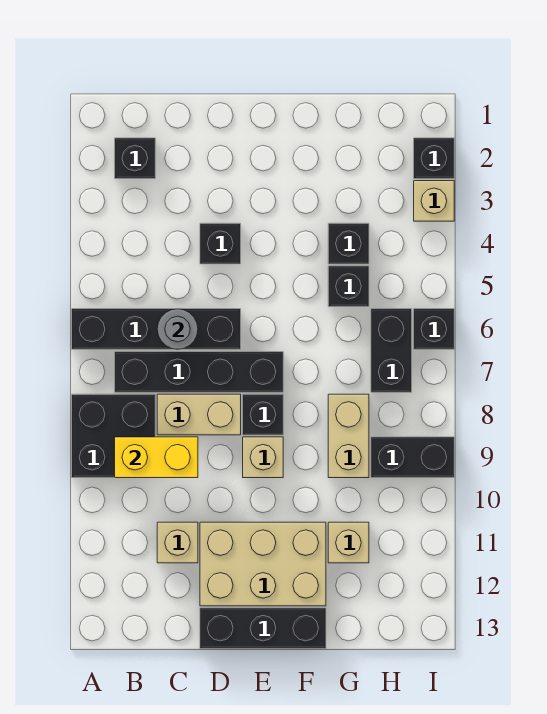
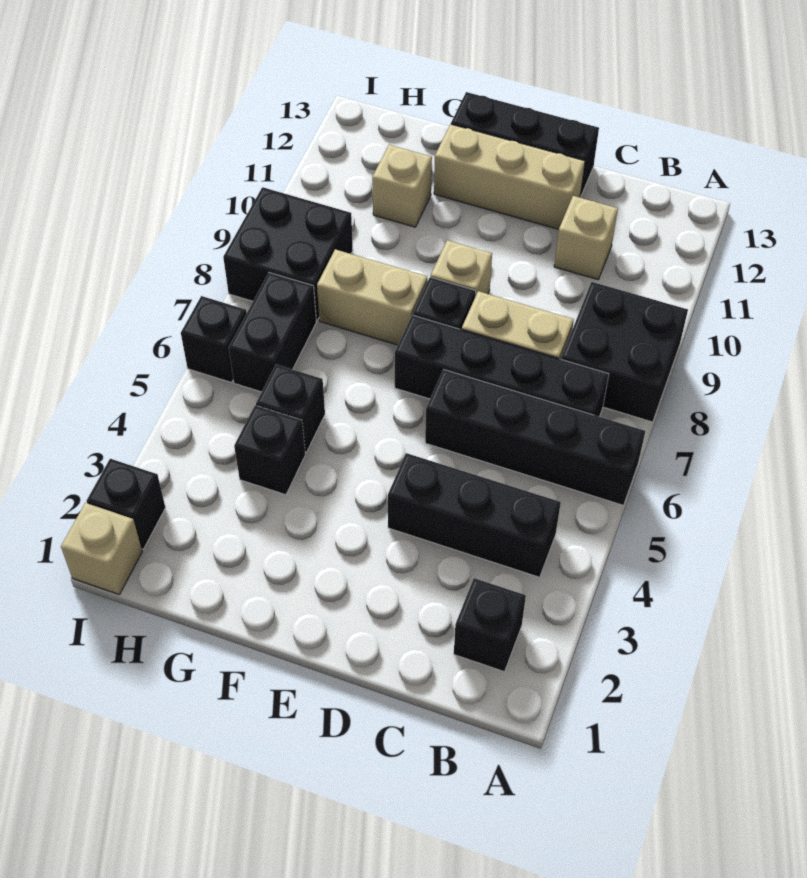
yellow brick B9:C9 level 2 -> none
grey round brick C6 level 2 -> none
black brick D4 level 1 -> black brick B4:D4 level 1
tan brick D11:F12 level 1 -> tan brick D12:F12 level 1
tan brick G8:G9 level 1 -> tan brick F8:G8 level 1
black brick H9:I9 level 1 -> black brick H8:I9 level 1
tan brick I3 level 1 -> tan brick I1 level 1

